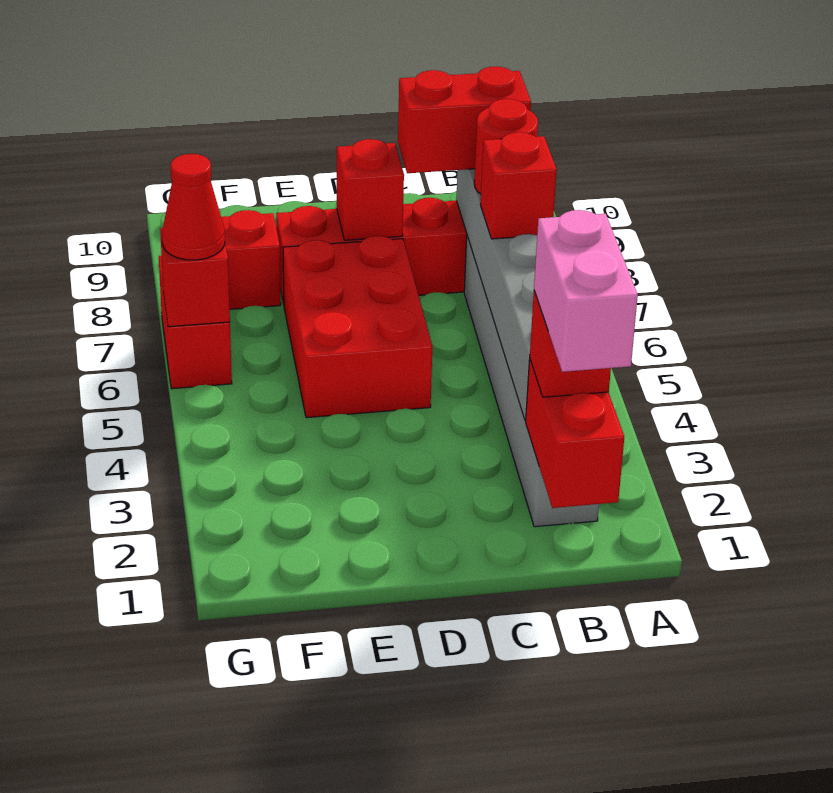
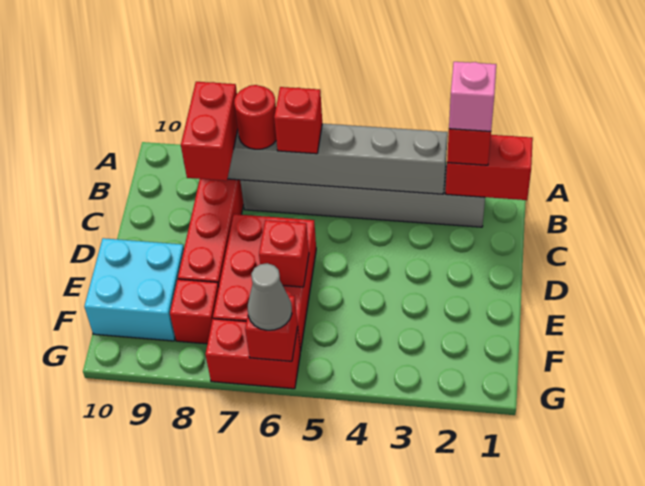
pink brick B1:B2 level 4 -> pink brick B2 level 4
red brick D5:E7 level 1 -> red brick D6:F7 level 1
red brick D8 level 2 -> red brick E6 level 2
none -> cyan brick E9:F10 level 1
red cone G6 level 3 -> grey cone G6 level 3

